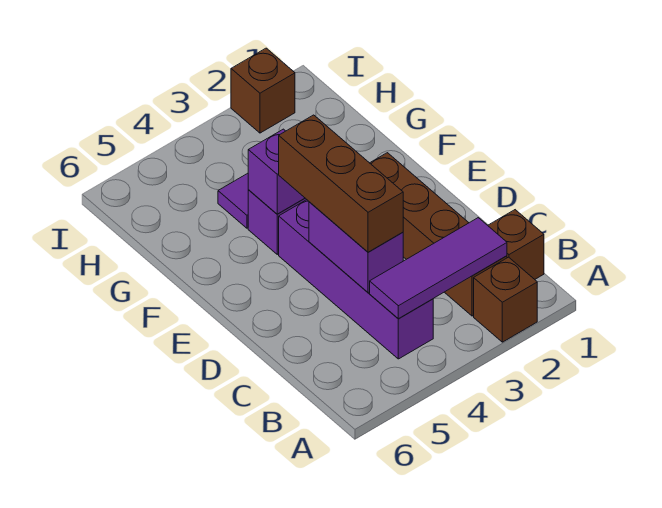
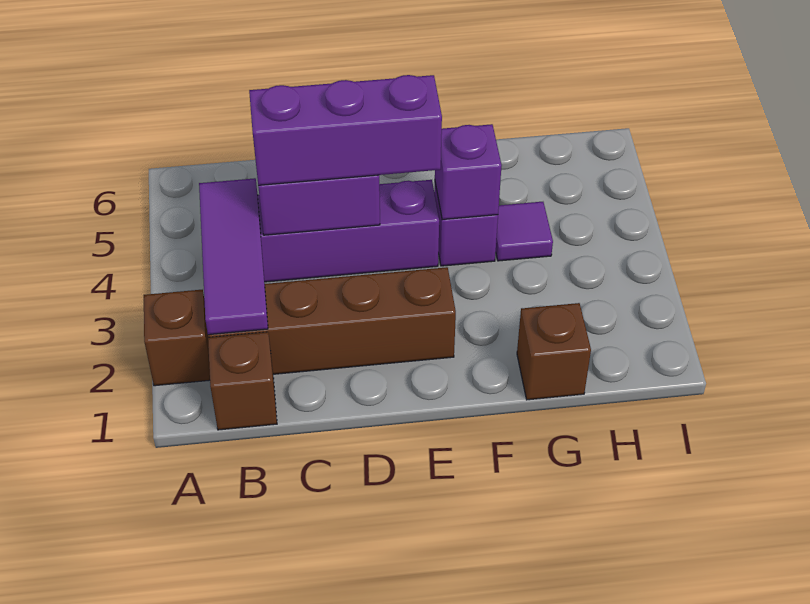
brown brick C4:E4 level 3 -> purple brick C4:E4 level 3
brown brick I2 level 1 -> brown brick G1 level 1

